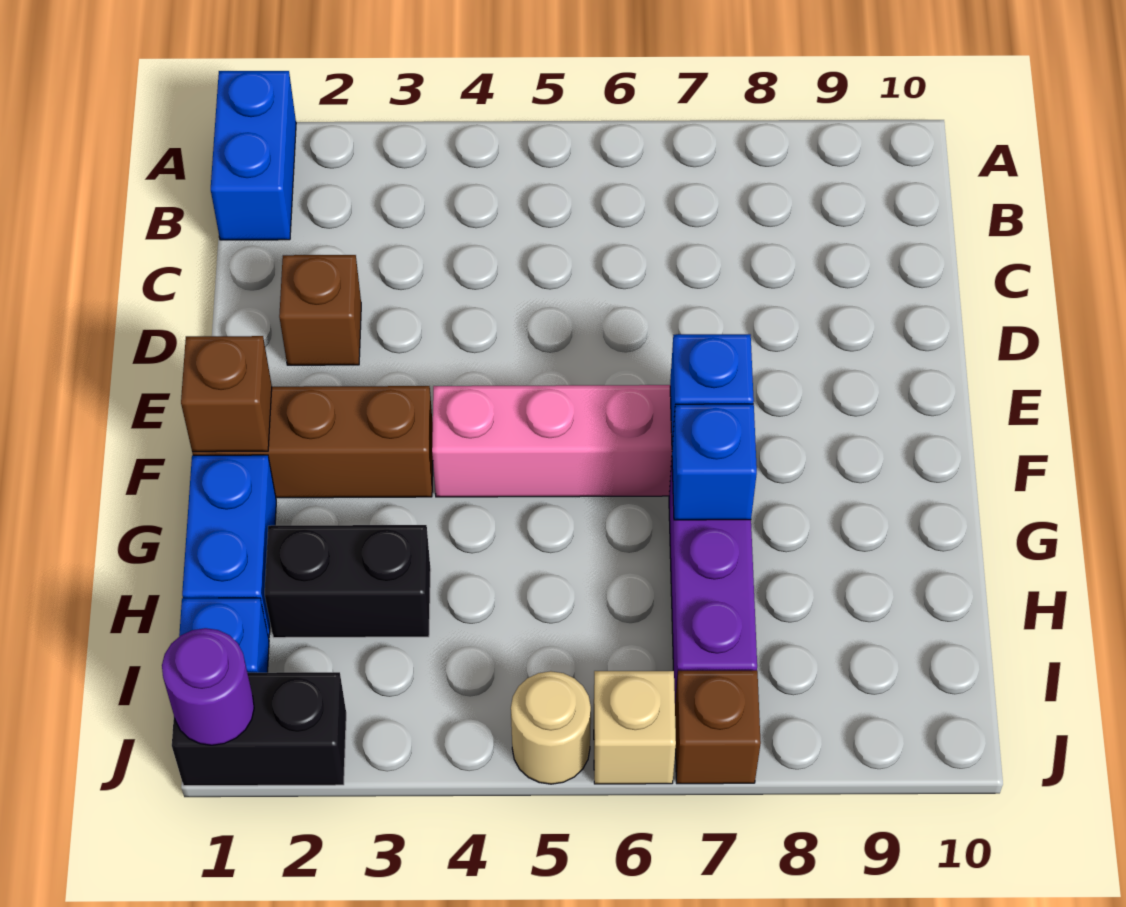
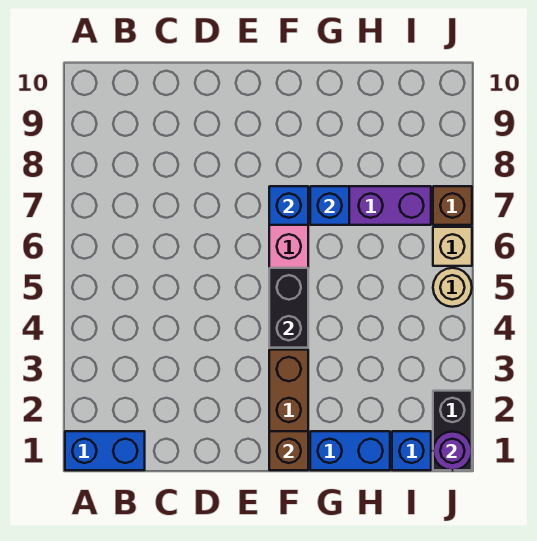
brown brick D2 level 1 -> none
black brick H2:H3 level 1 -> black brick F4:F5 level 2

